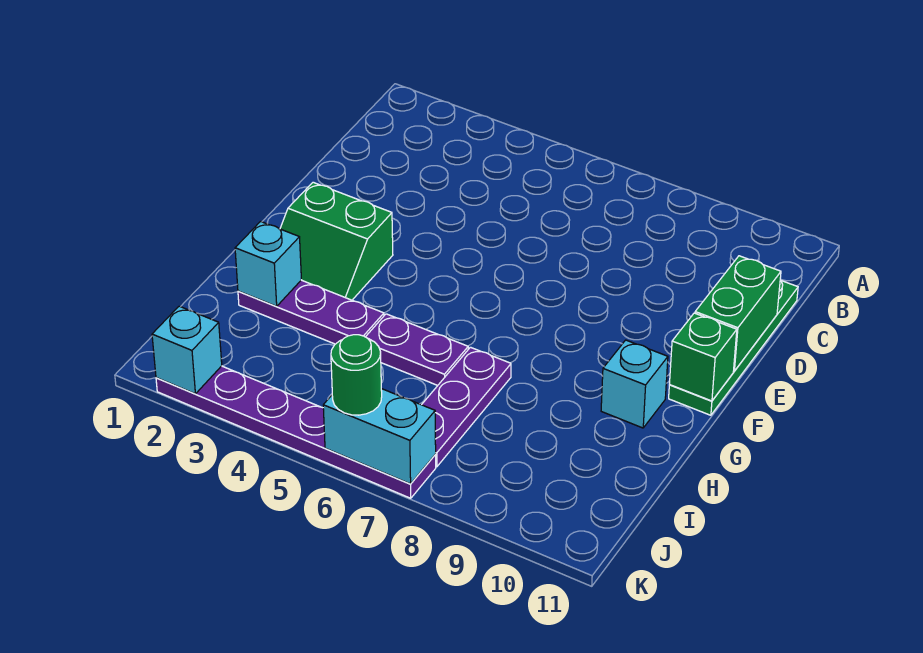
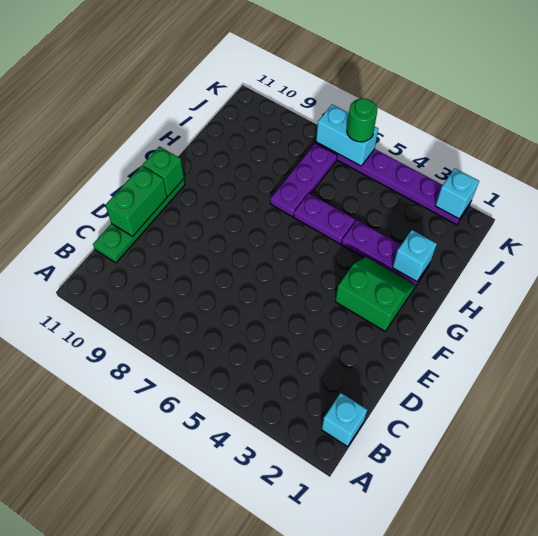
cyan brick G10 level 1 -> cyan brick B1 level 1

